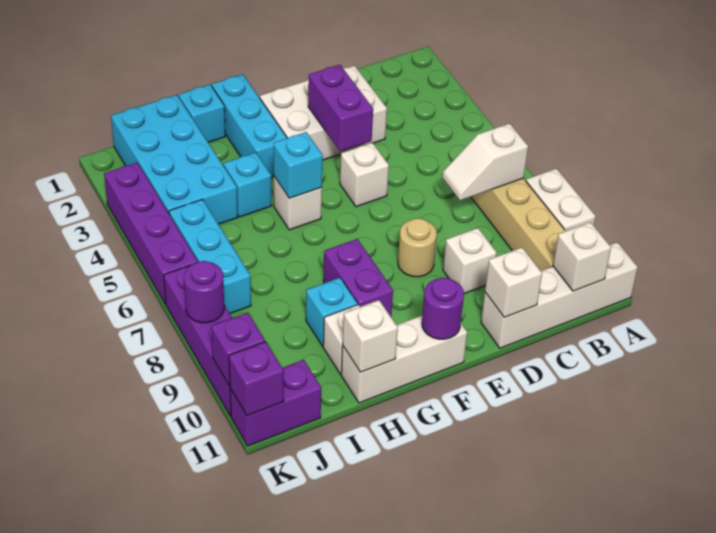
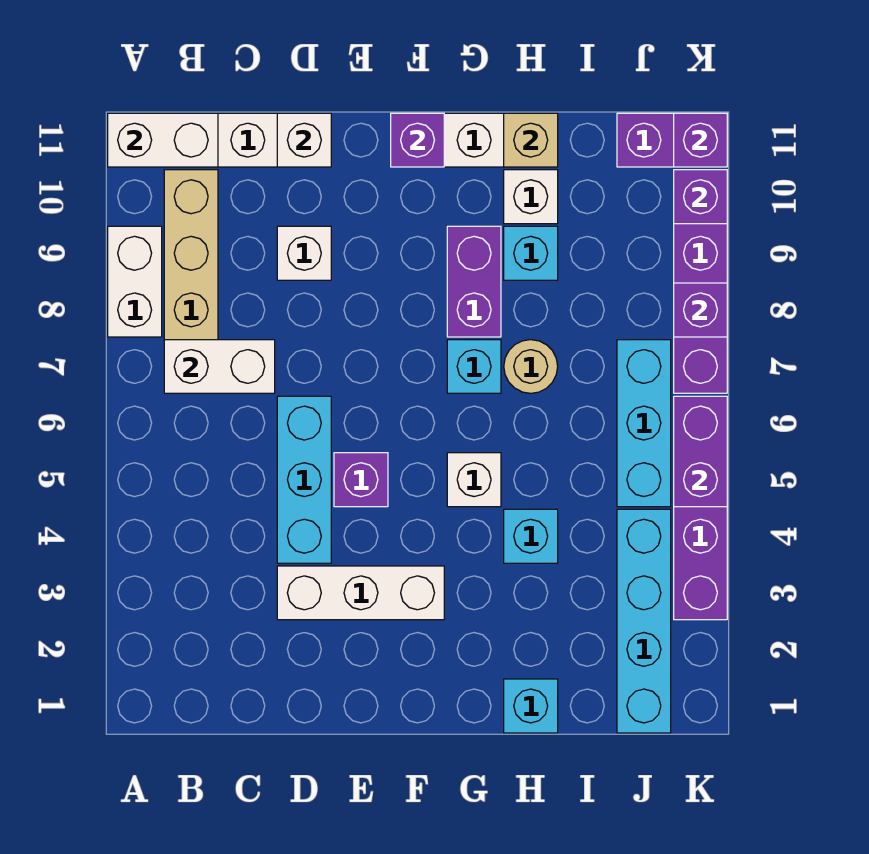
white slope B7:C7 level 2 top B -> white brick B7:C7 level 2
white brick B11 level 2 -> white brick A11:B11 level 2
white brick D2:F3 level 1 -> white brick D3:F3 level 1
purple brick E3:E4 level 2 -> purple brick K5:K6 level 2
white brick E5 level 1 -> purple brick E5 level 1
tan round brick E8 level 1 -> tan round brick H7 level 1
purple round brick F11 level 2 -> purple brick F11 level 2
cyan brick G1:G3 level 1 -> cyan brick D4:D6 level 1
cyan brick G5 level 2 -> cyan brick G7 level 1
white brick H11 level 2 -> tan brick H11 level 2
cyan brick I1:J4 level 1 -> cyan brick J1:J4 level 1
purple round brick K8 level 2 -> purple brick K8 level 2

